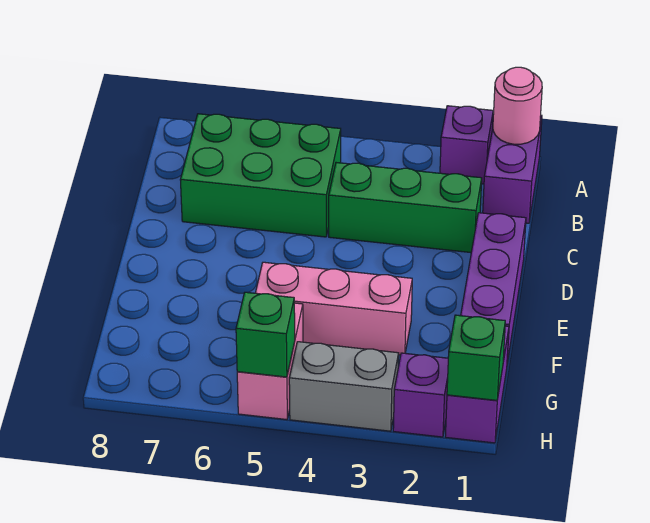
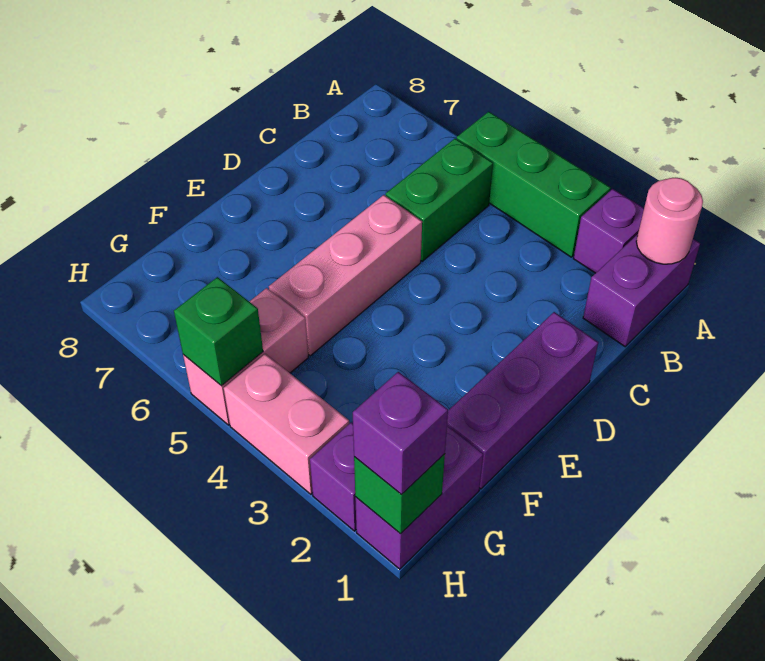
green brick B5:C7 level 1 -> green brick B5:C5 level 1
green brick C2:C4 level 1 -> green brick A3:A5 level 1
pink brick F3:F5 level 1 -> pink brick D5:F5 level 1
none -> purple brick H1 level 3
grey brick H3:H4 level 1 -> pink brick H3:H4 level 1

